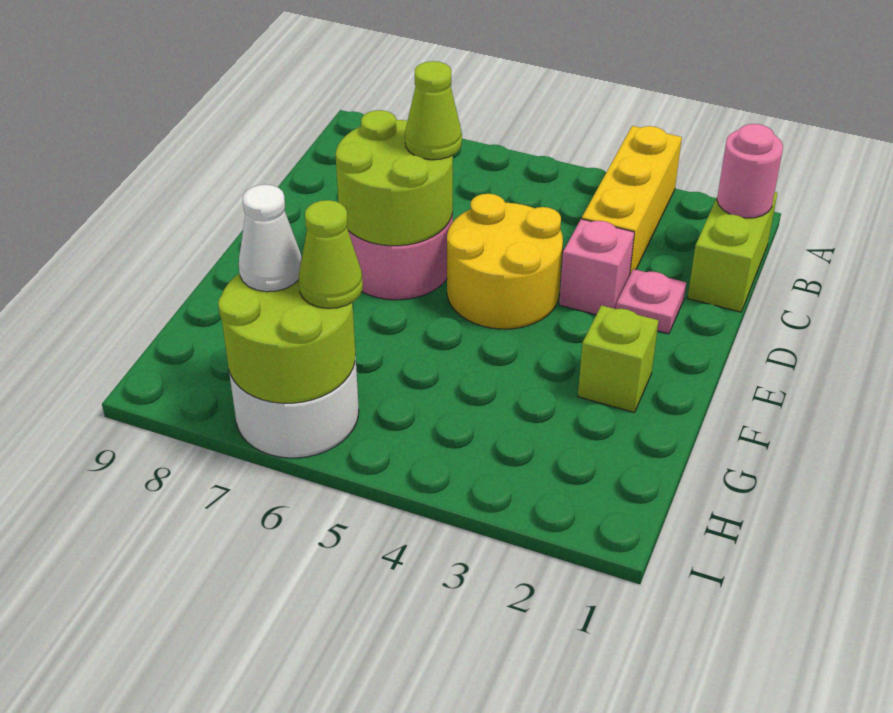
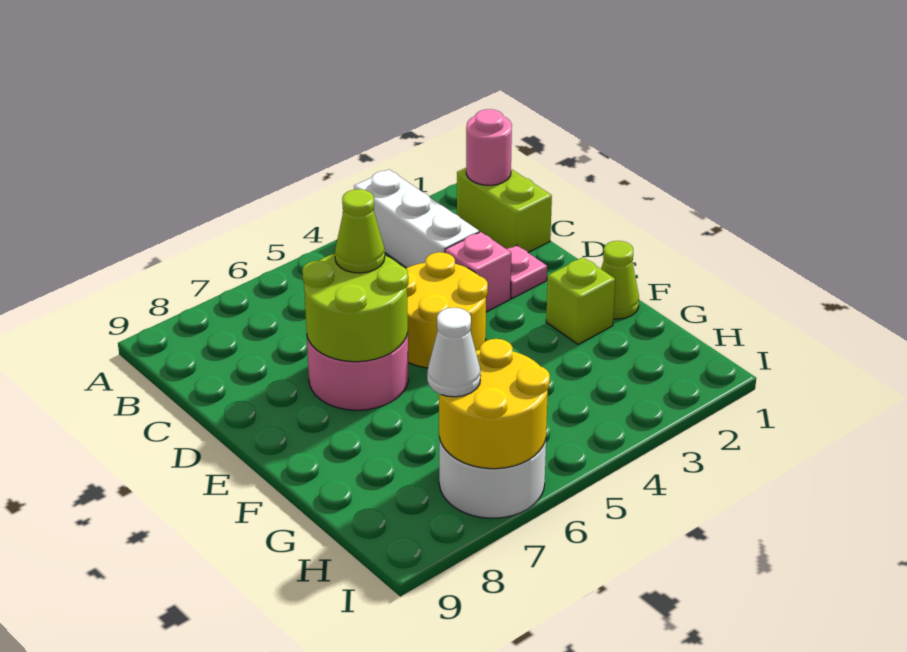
yellow brick A3:C3 level 1 -> white brick A3:C3 level 1
lime round brick H6:I7 level 2 -> yellow round brick H6:I7 level 2
lime cone H6 level 3 -> lime cone F1 level 1

